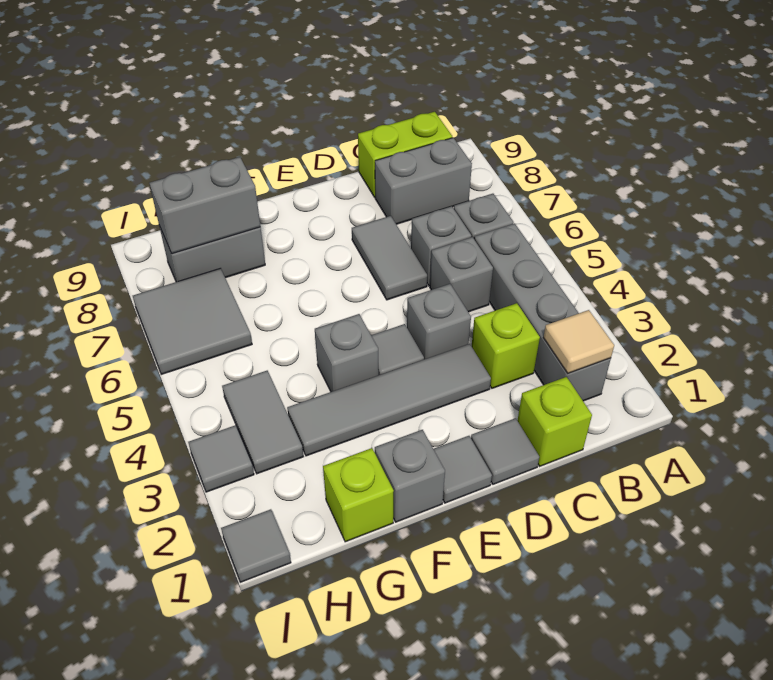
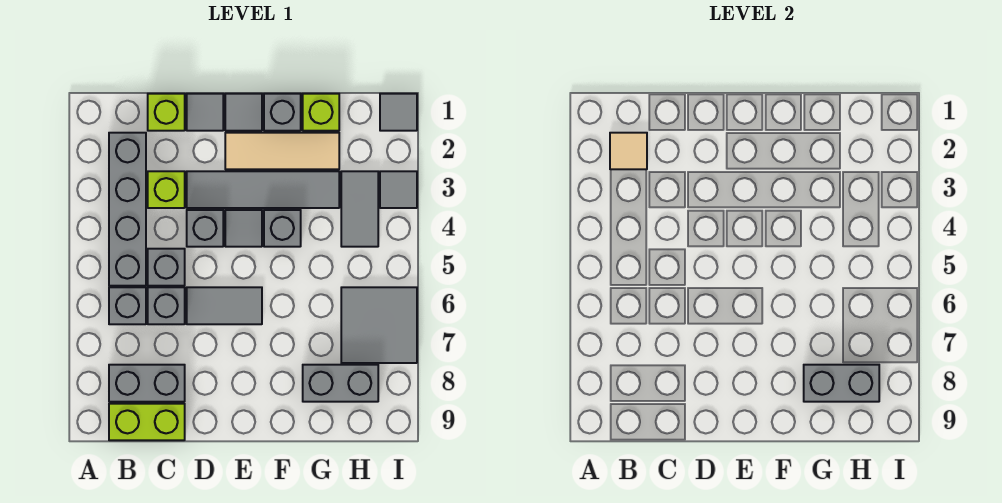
grey tile D6:D7 level 1 -> grey tile D6:E6 level 1
none -> tan tile E2:G2 level 1

